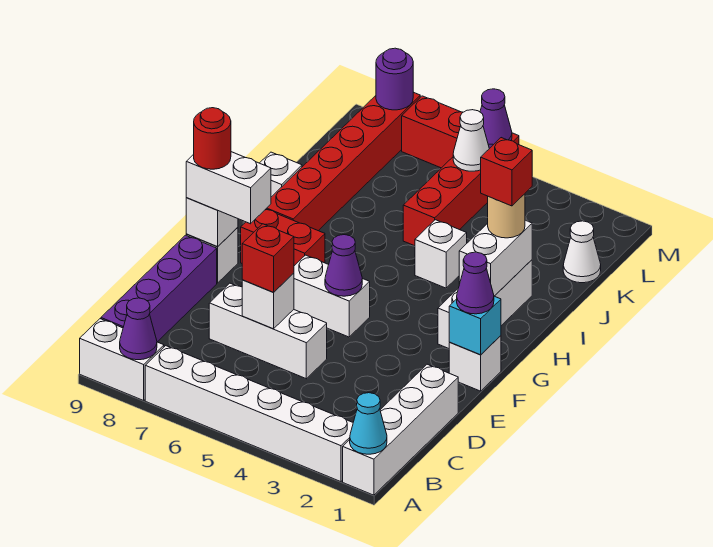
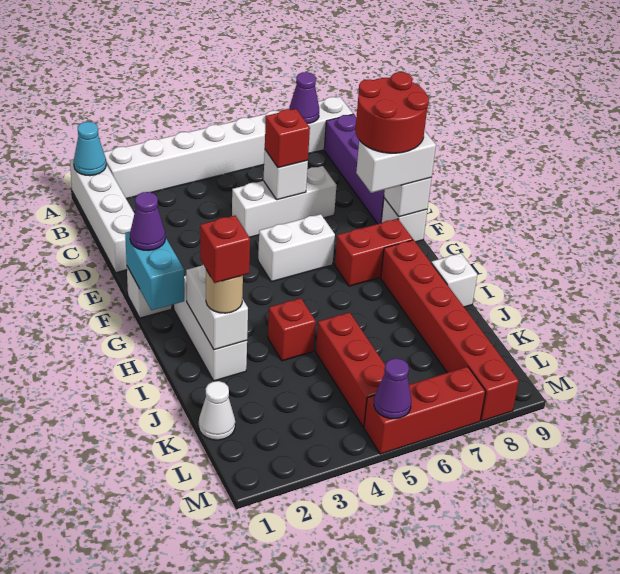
cyan brick F1 level 2 -> cyan brick F1:G1 level 2
purple cone F5 level 2 -> none
red round brick F9 level 4 -> red round brick E8:F9 level 4
white brick I4 level 1 -> red brick I4 level 1
white cone L5 level 2 -> none
purple round brick M8 level 2 -> none

